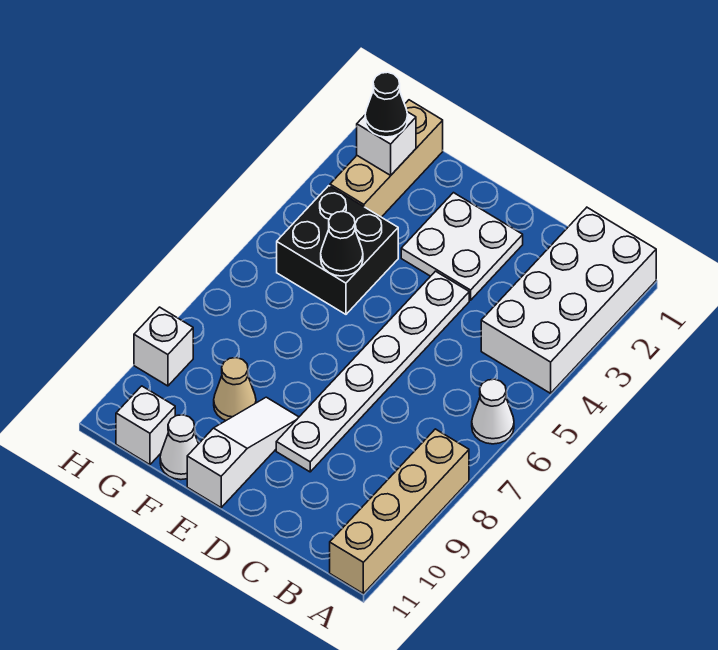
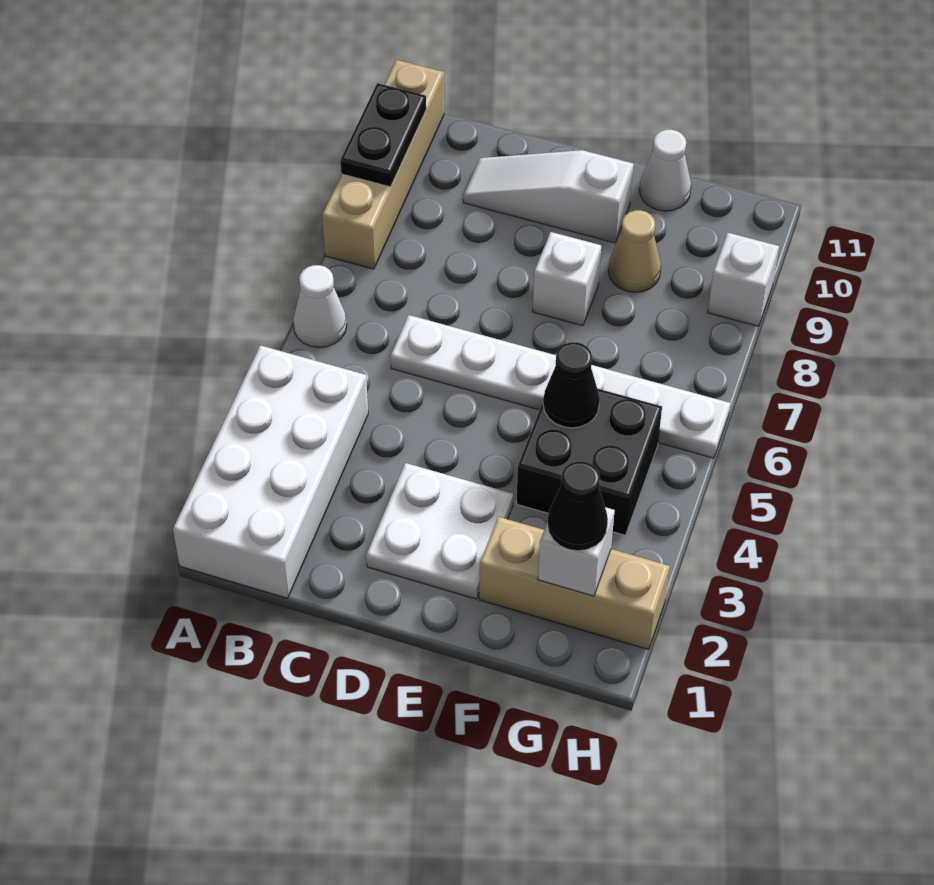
none -> black plate A9:A10 level 2
white plate D4:D9 level 1 -> white plate C6:H6 level 1
white slope E9:E11 level 1 top 11 -> white slope C10:E10 level 1 top E
tan brick G1:G3 level 1 -> tan brick F2:H2 level 1
white brick G11 level 1 -> white brick E8 level 1

